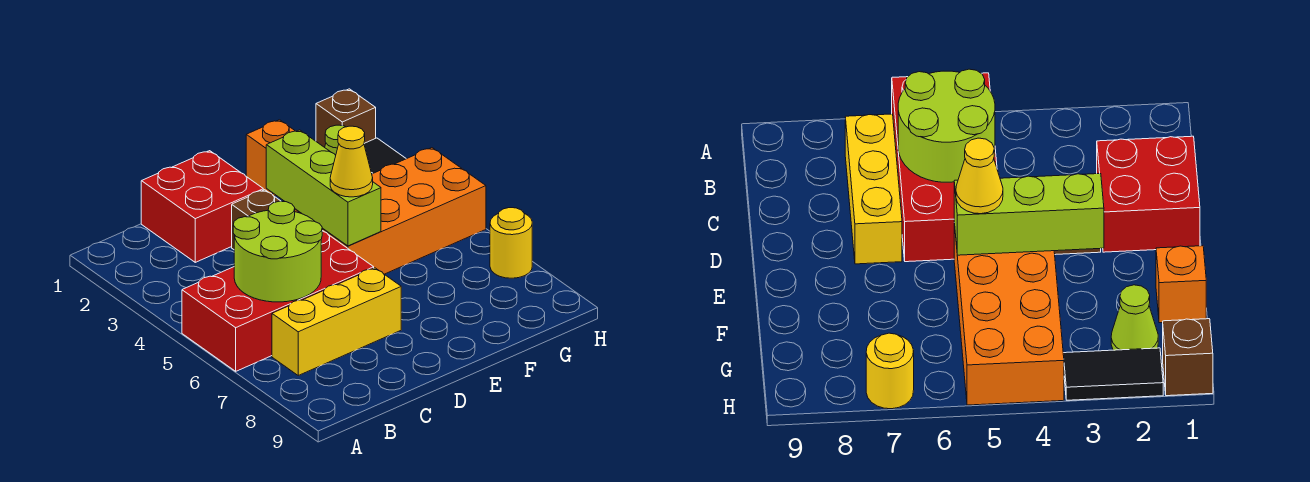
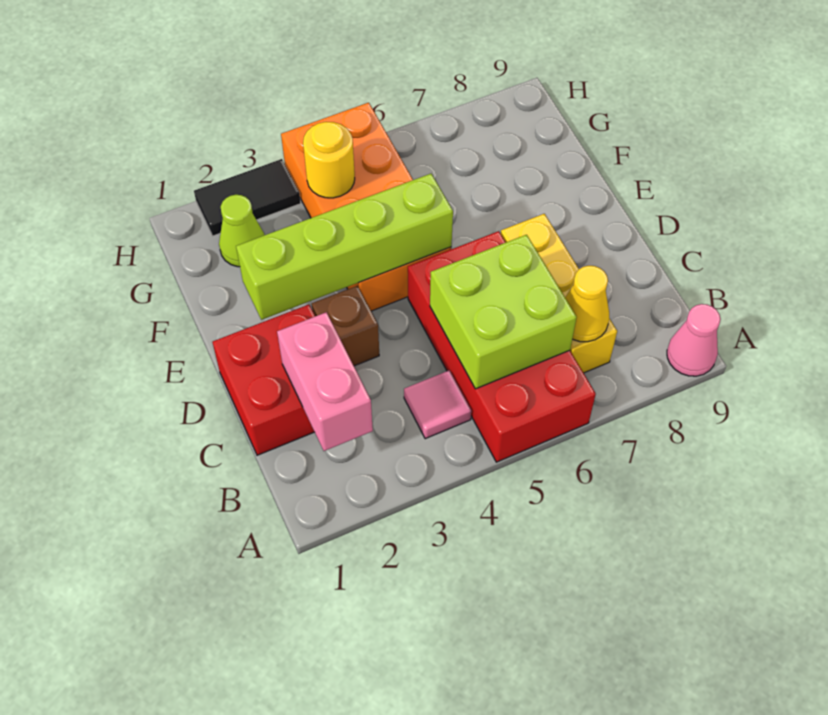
none -> pink cone A9 level 1
none -> pink brick B2:C2 level 2
none -> pink tile B4 level 1
lime round brick B5:C6 level 2 -> lime brick B5:C6 level 2
lime brick E3:E5 level 2 -> lime brick E2:E5 level 2
yellow cone E5 level 3 -> yellow cone B7 level 2
orange brick F1 level 1 -> none
brown brick H1 level 1 -> none
yellow round brick H7 level 1 -> yellow round brick G4 level 2

